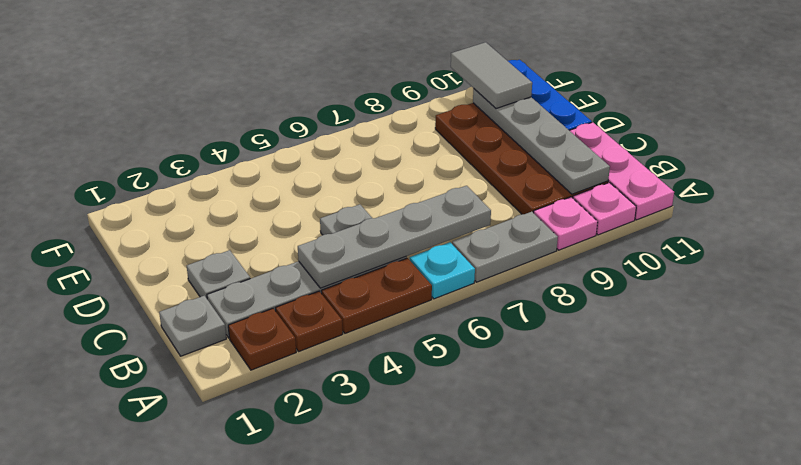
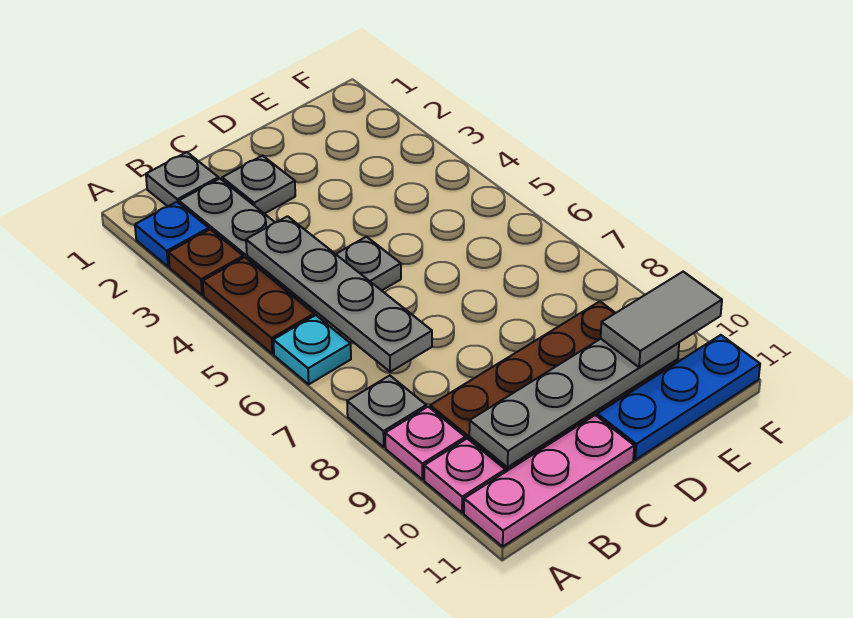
brown plate A2 level 1 -> blue plate A2 level 1
grey plate A7:A8 level 1 -> grey plate A8 level 1

